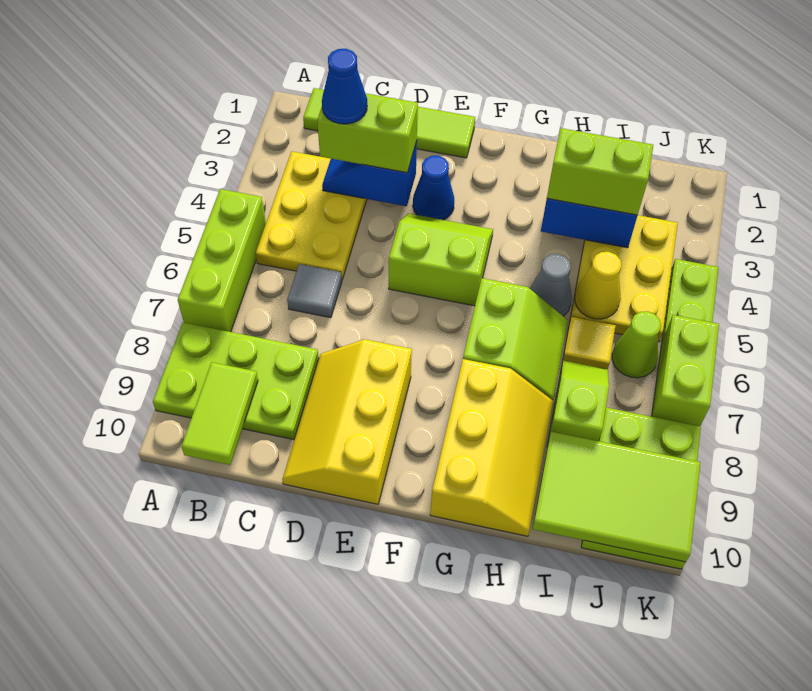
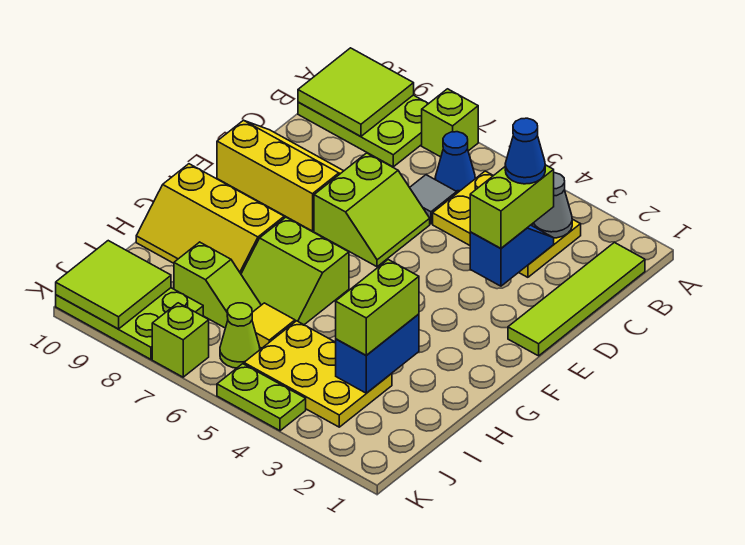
lime brick A5:A7 level 1 -> lime brick A7 level 1
lime plate A8:C9 level 1 -> lime plate A8:B10 level 1
lime tile B9:B10 level 2 -> lime tile A9:B10 level 2
blue cone E3 level 1 -> blue cone B6 level 1
lime slope E4:F5 level 1 top 5 -> lime slope D6:E7 level 1 top 7
grey cone H5 level 1 -> grey cone B3 level 2
yellow cone I5 level 2 -> none
lime tile I9:K10 level 2 -> lime tile J9:K10 level 2
lime brick K6:K7 level 1 -> lime brick K7 level 1

